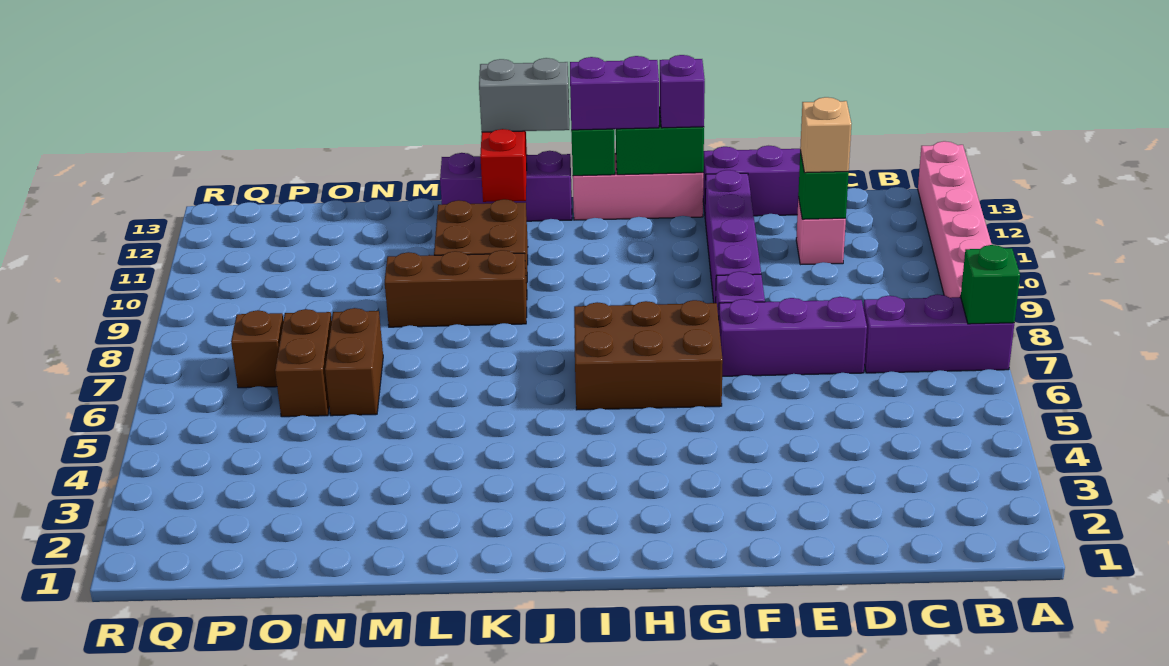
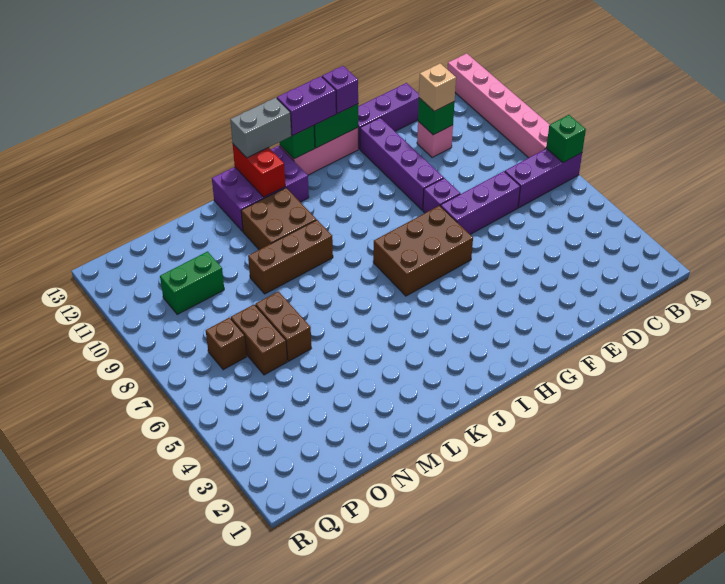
purple brick J13:L13 level 1 -> purple brick J12:L13 level 1
none -> green brick O10:P10 level 1

